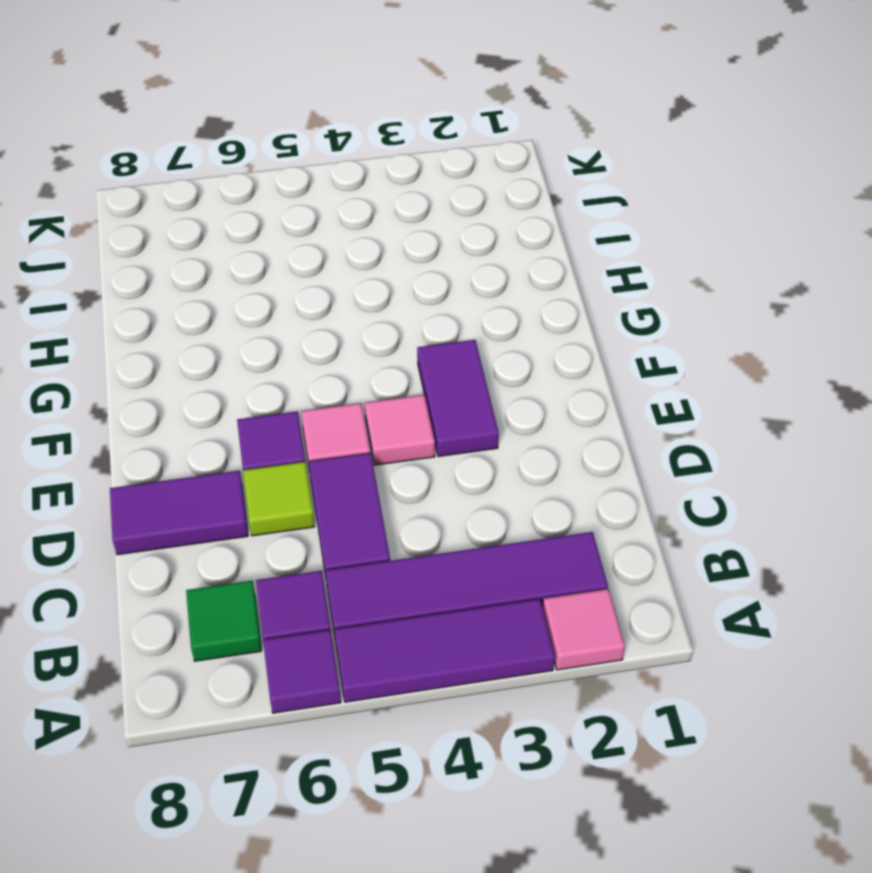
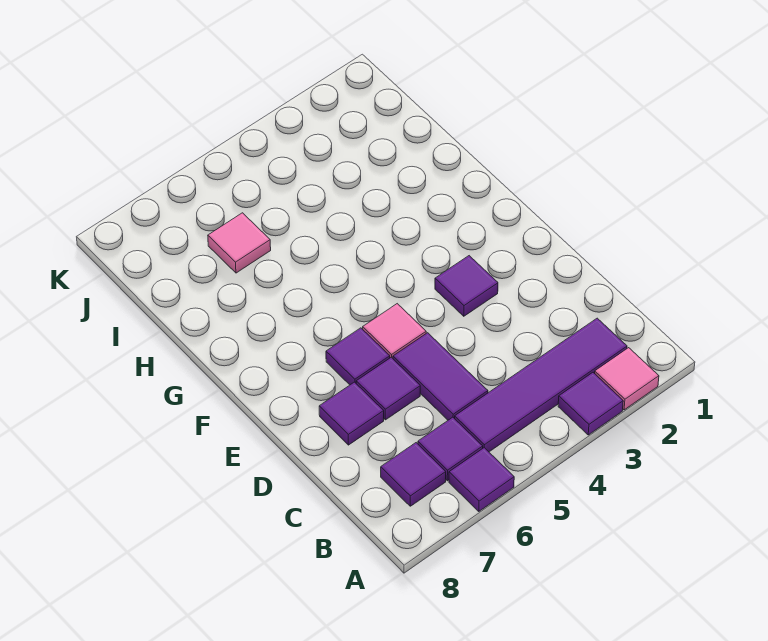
purple tile A3:A5 level 1 -> purple tile A3 level 1
green tile B7 level 1 -> purple tile B7 level 1
lime tile D6 level 1 -> purple tile D6 level 1
purple tile D7:D8 level 1 -> purple tile D7 level 1
purple tile E3:F3 level 1 -> purple tile E3 level 1
pink tile E4 level 1 -> pink tile I6 level 1

